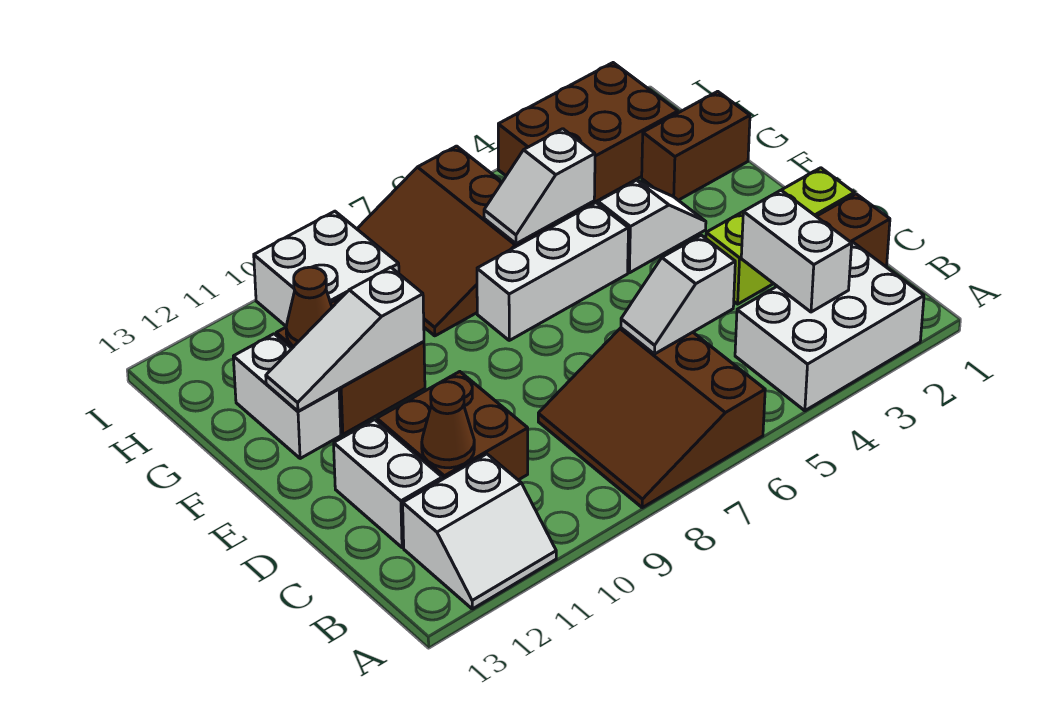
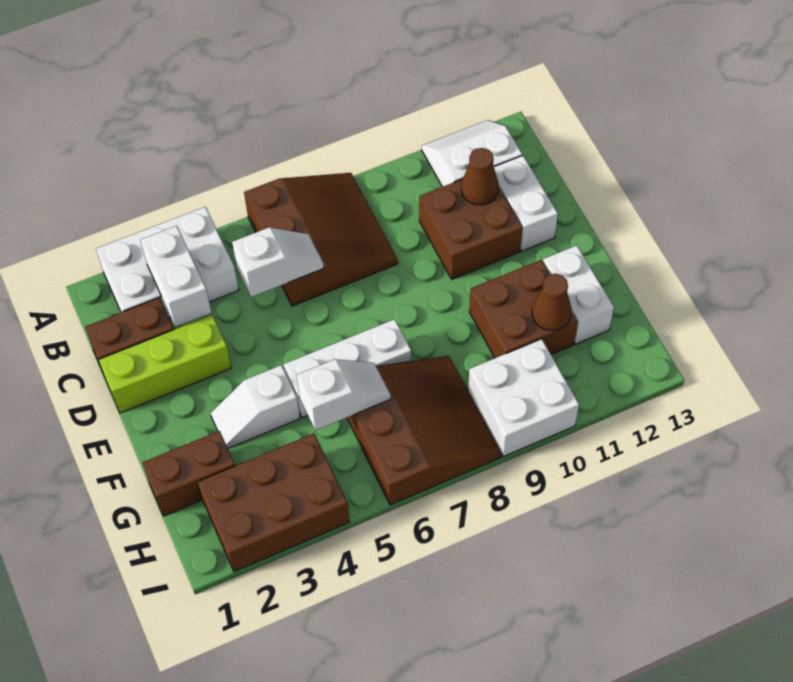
white slope F10:F12 level 2 top 10 -> none

